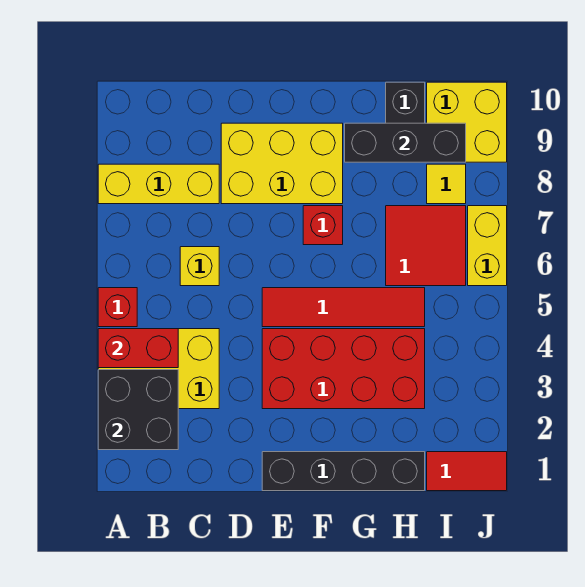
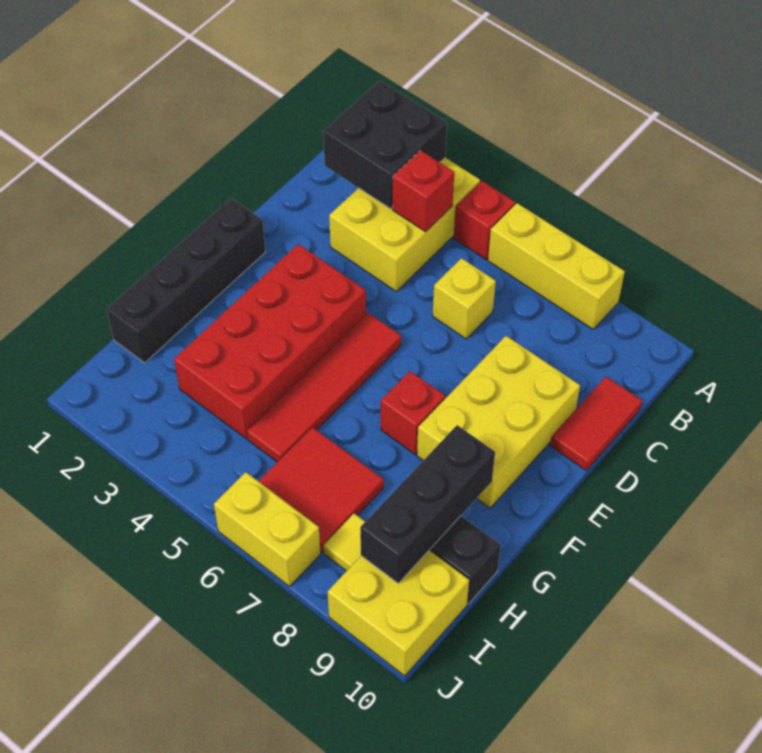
red brick A4:B4 level 2 -> red brick B4 level 2
yellow brick A8:C8 level 1 -> yellow brick A6:A8 level 1
red tile I1:J1 level 1 -> red tile C10:D10 level 1

